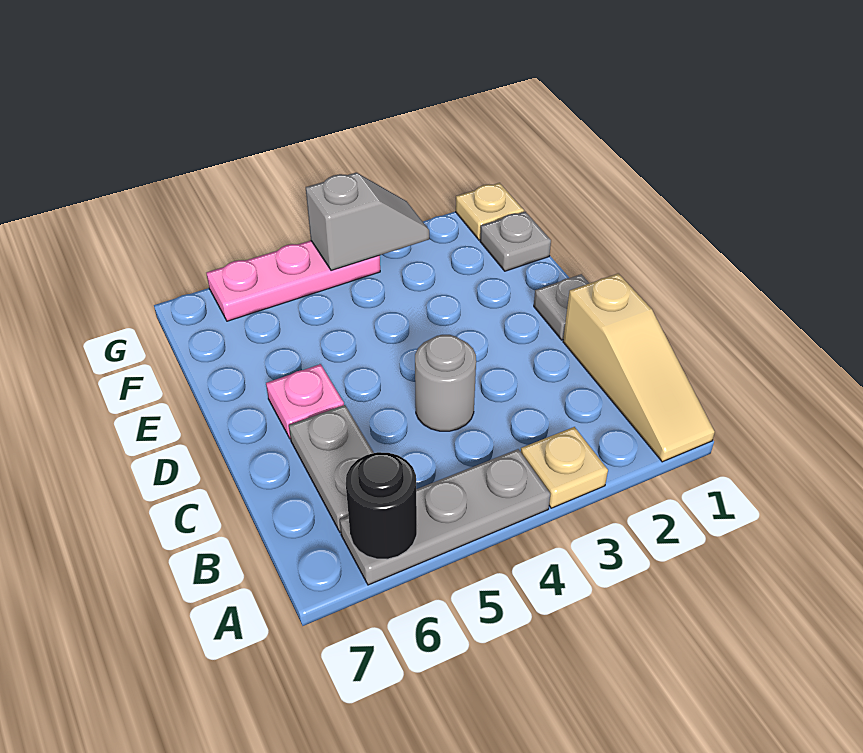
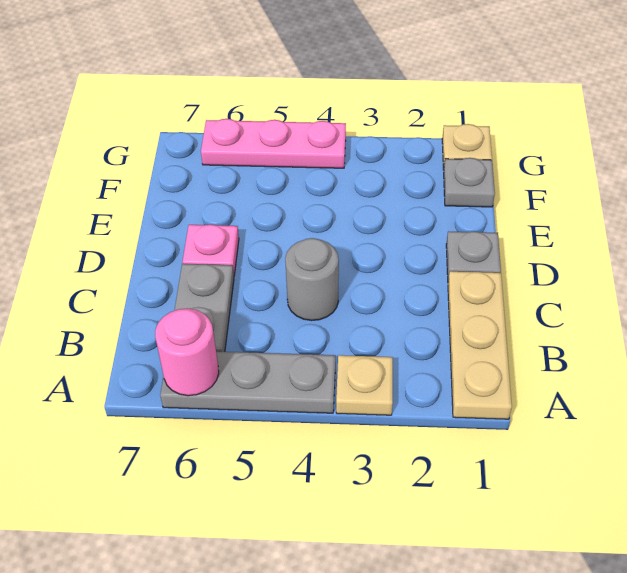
tan slope A1:C1 level 1 top C -> tan plate A1:C1 level 1
black round brick A6 level 2 -> pink round brick A6 level 2
grey slope G3:G4 level 2 top 4 -> none

